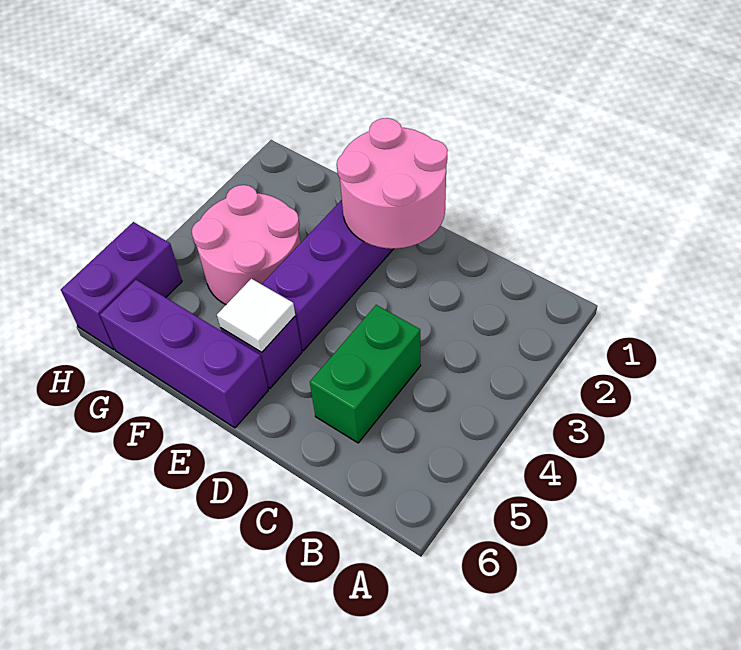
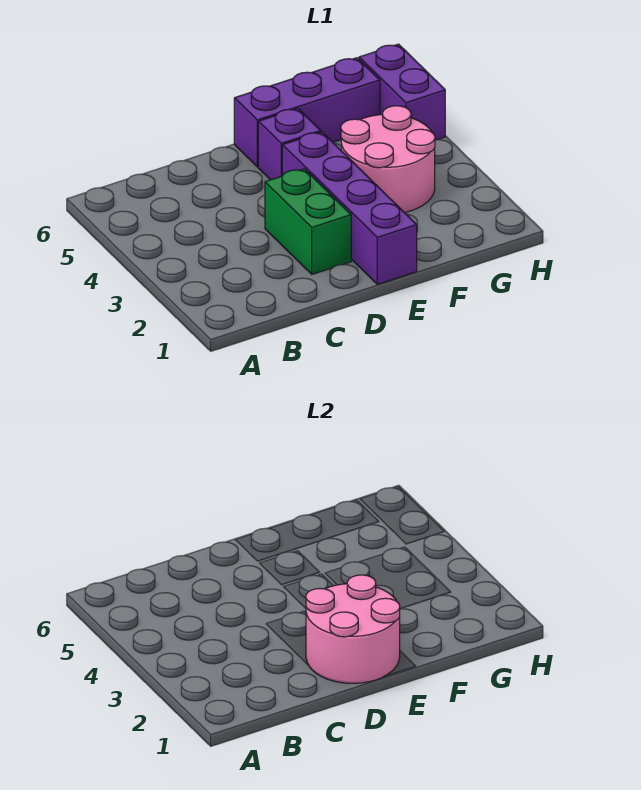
green brick C4:C5 level 1 -> green brick D2:D3 level 1
white tile E5 level 2 -> none

